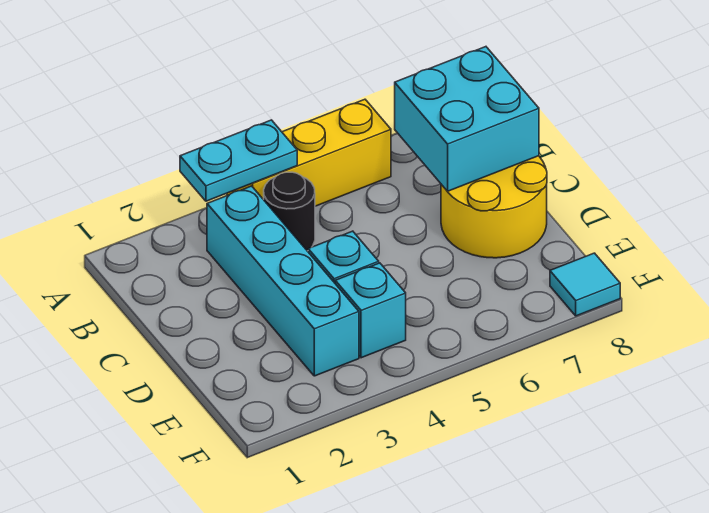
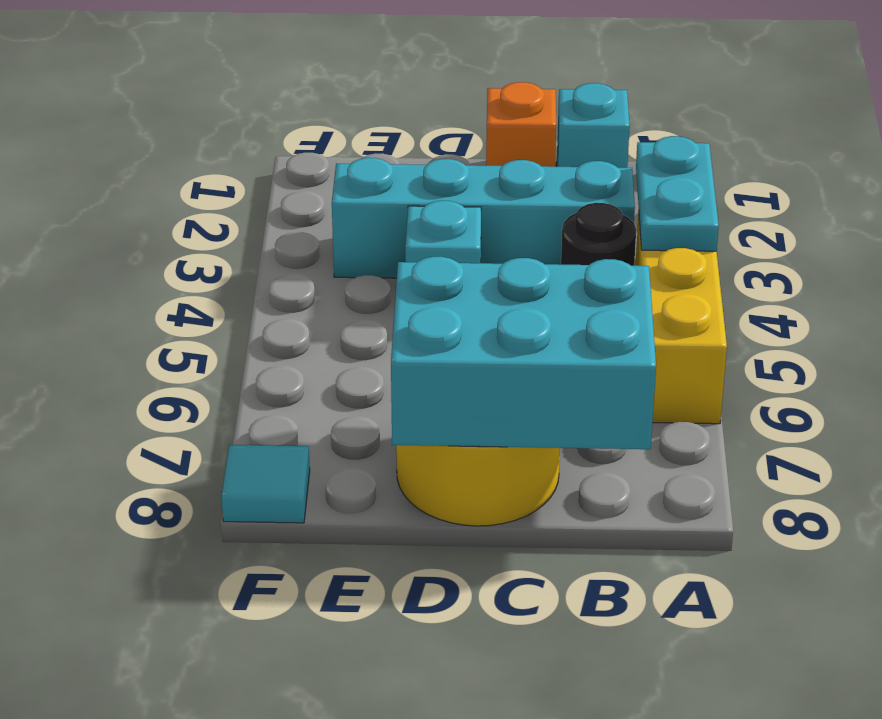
cyan brick B7:C8 level 2 -> cyan brick B7:D8 level 2
none -> orange brick C1 level 1
cyan brick E4 level 1 -> cyan brick B1 level 1

